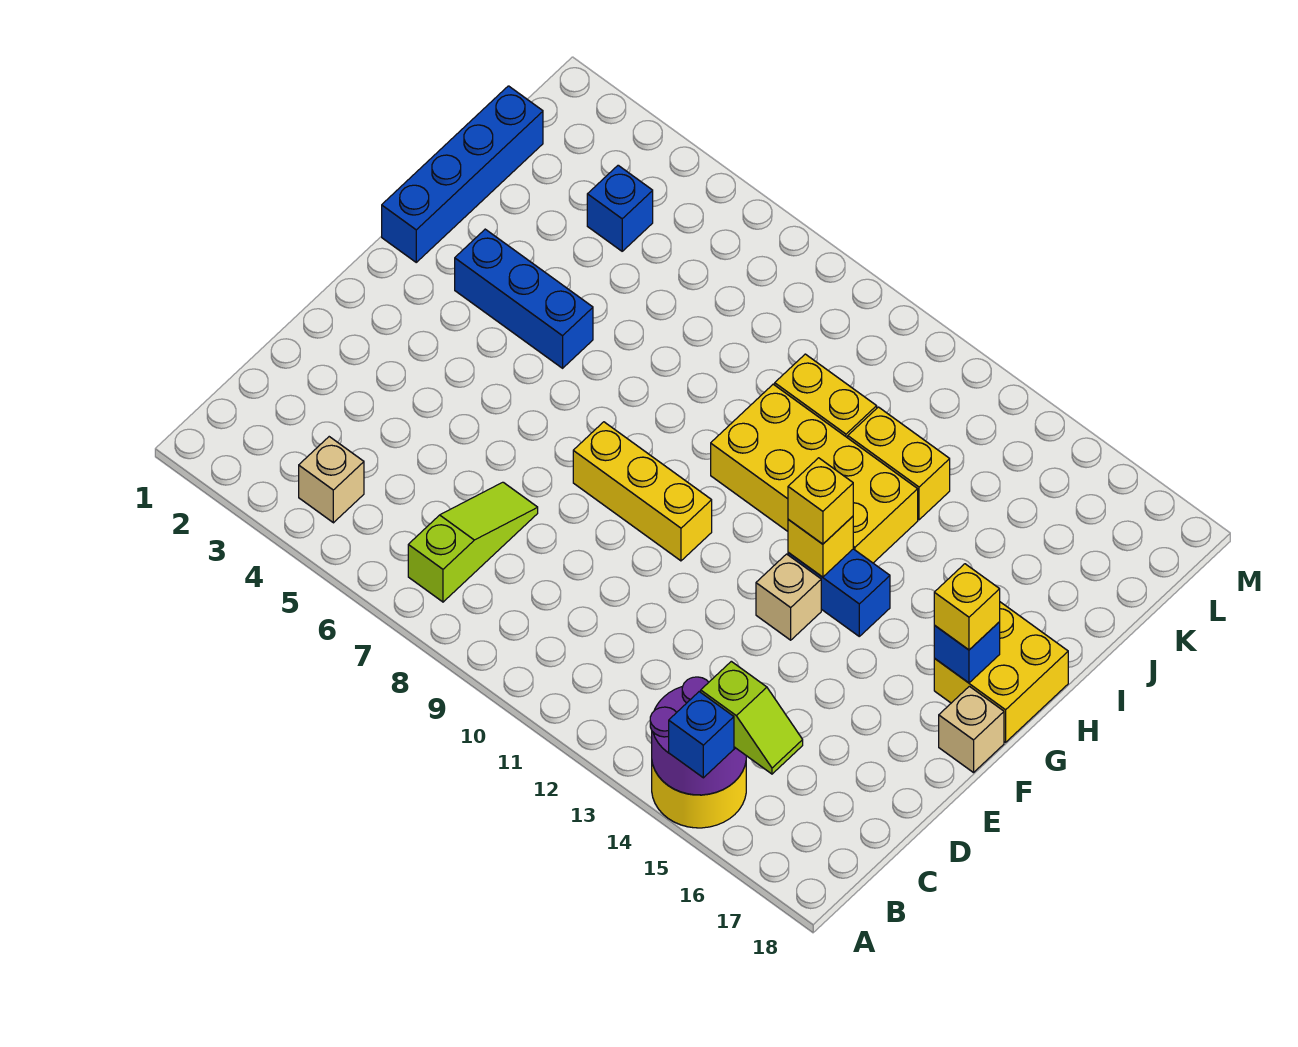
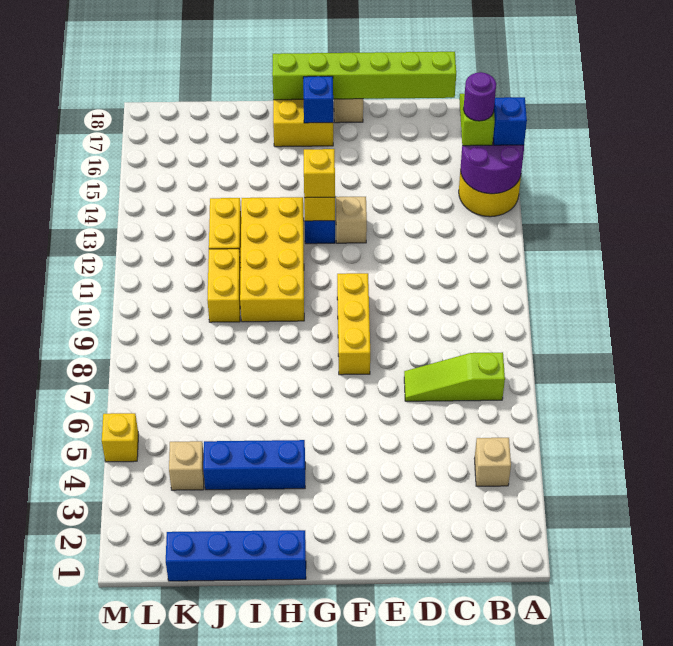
none -> purple round brick B15 level 4
none -> lime brick C18:H18 level 2
yellow brick G17 level 3 -> yellow brick M5 level 1
blue brick H3:H5 level 1 -> blue brick H4:J4 level 1
blue brick K4 level 1 -> tan brick K4 level 1

